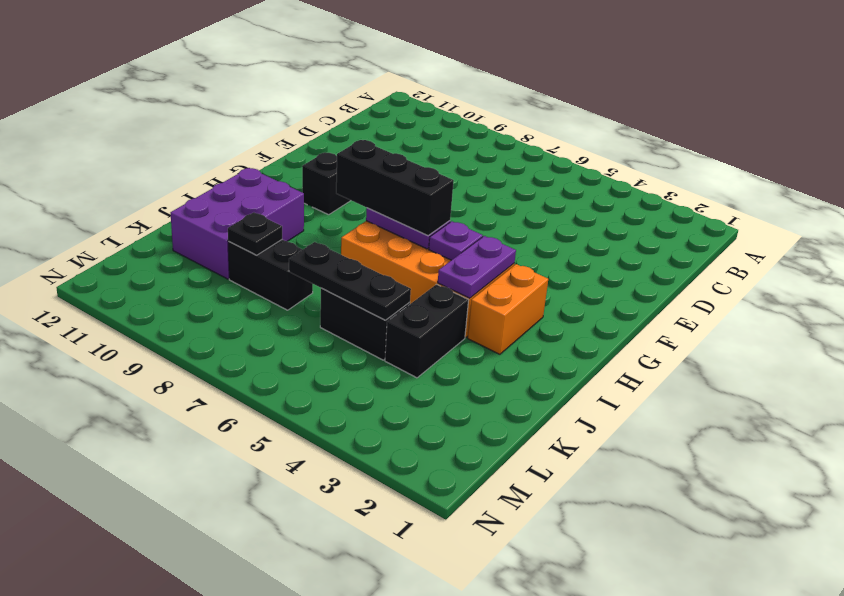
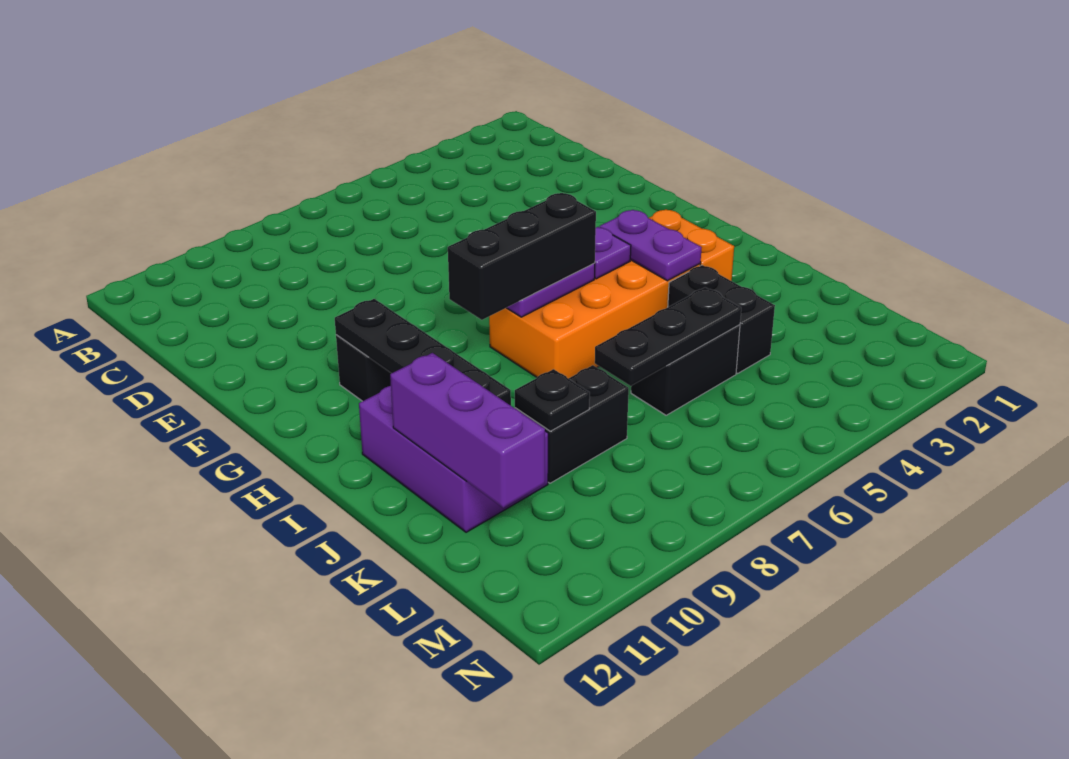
none -> black plate G10:J10 level 2
none -> purple brick J11:L11 level 2

